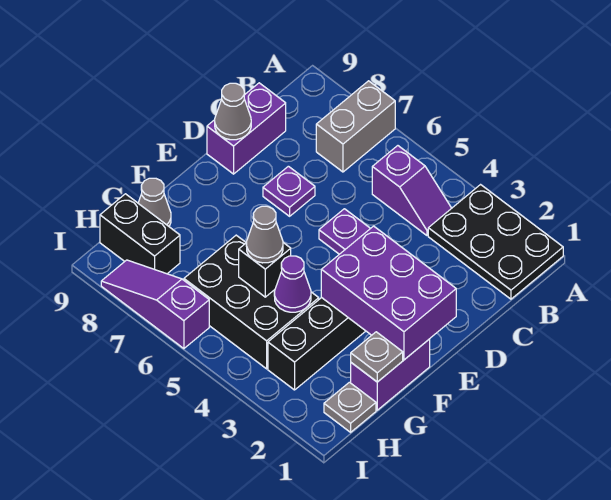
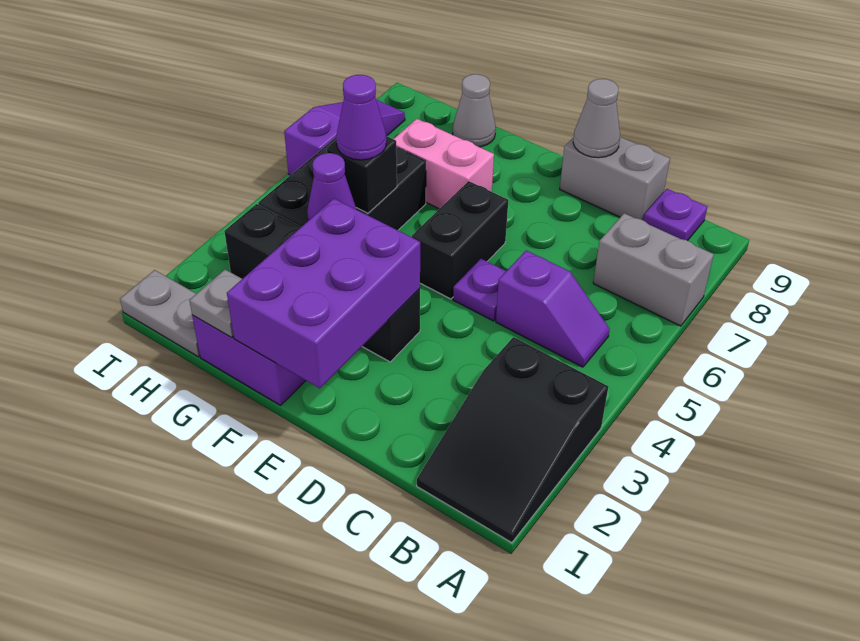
black plate A1:B3 level 1 -> black slope A1:B3 level 1 top 3
purple slope B4:B5 level 1 top 5 -> purple slope B5:C5 level 1 top C
purple brick C9:D9 level 1 -> grey brick C9:D9 level 1
purple plate D7 level 1 -> purple plate B9 level 1
none -> pink brick F7:G7 level 1
grey cone G5 level 3 -> purple cone G5 level 3
grey plate H1 level 1 -> grey plate H1:I1 level 1
black brick H8:H9 level 1 -> black brick E5:E6 level 1

